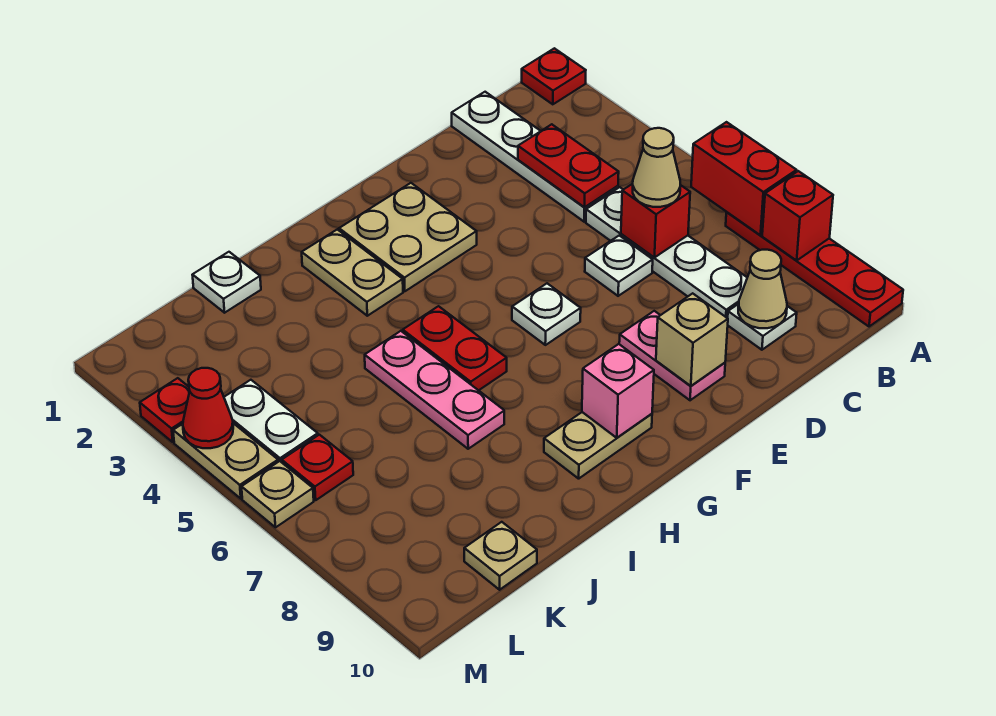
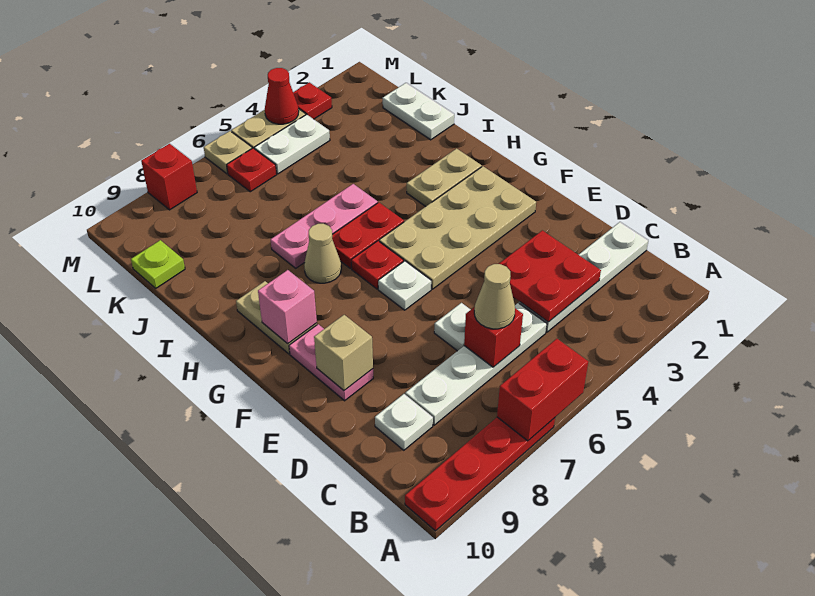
red plate A1 level 1 -> red plate G6 level 1
red brick A8 level 2 -> red brick M8 level 1
red plate C3:C4 level 2 -> red plate C3:D4 level 2
tan cone C9 level 2 -> tan cone H7 level 1
pink plate E8:E9 level 1 -> pink plate E9:F9 level 1
tan plate F2:G3 level 1 -> tan plate F2:G5 level 1
white plate J1 level 1 -> white plate J1:K1 level 1
tan plate K10 level 1 -> lime plate K10 level 1

